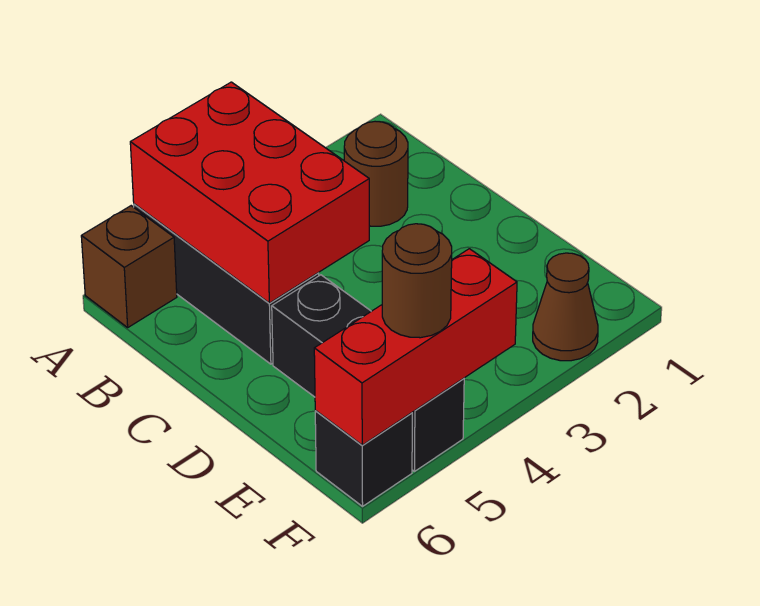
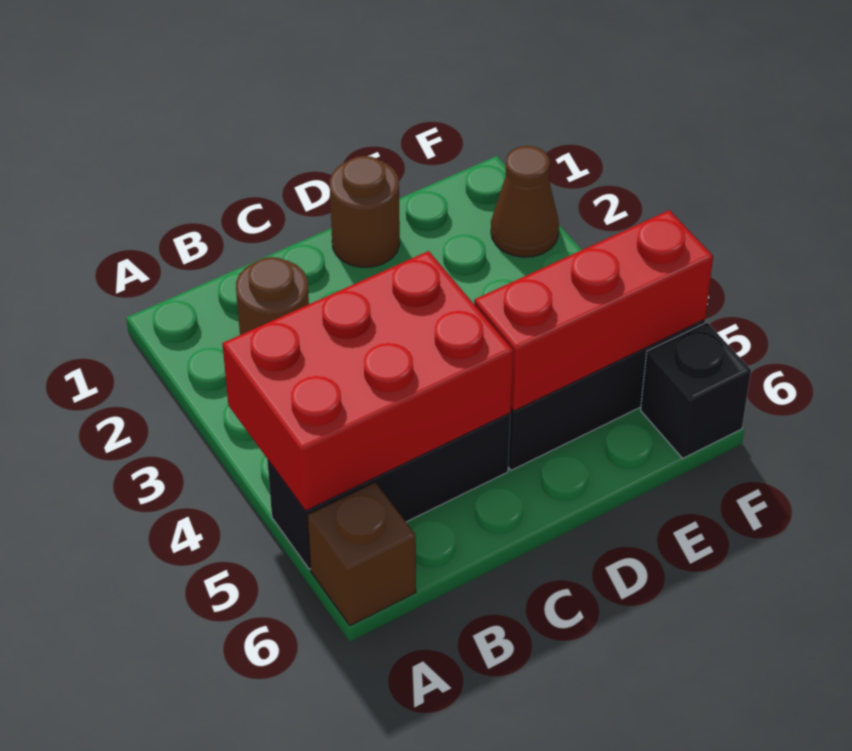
red brick F4:F6 level 2 -> red brick D5:F5 level 2
brown round brick F5 level 3 -> brown round brick D1 level 1

